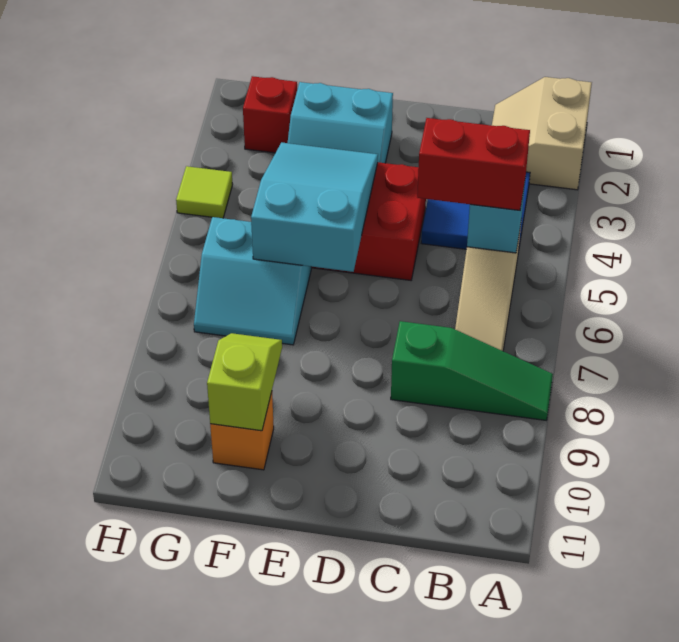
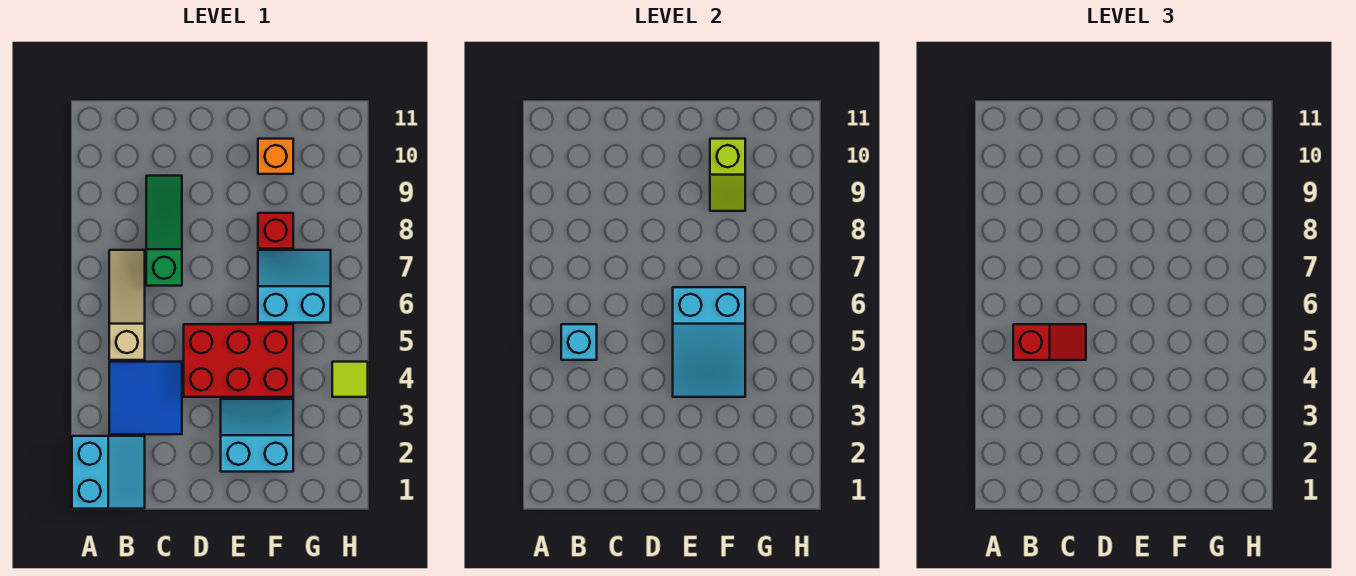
tan slope A1:B2 level 1 top A -> cyan slope A1:B2 level 1 top A
green slope A8:C8 level 1 top C -> green slope C7:C9 level 1 top 7
red brick B5:C5 level 3 -> red slope B5:C5 level 3 top B
red brick G2 level 1 -> red brick F8 level 1

